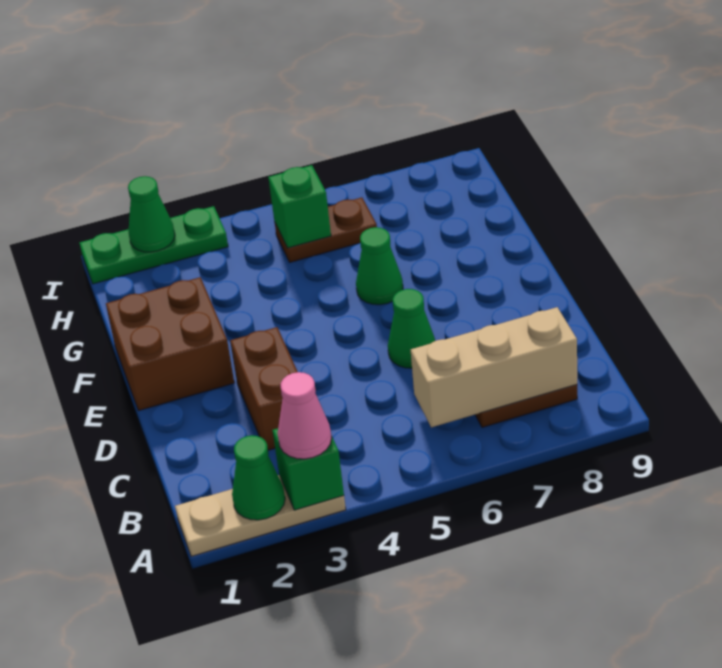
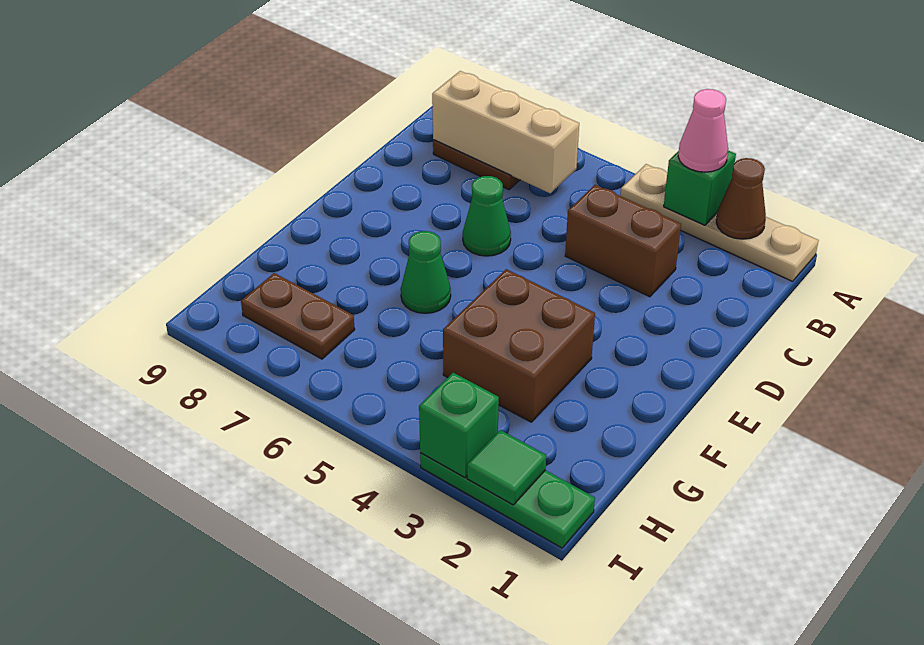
tan plate A1:A3 level 1 -> tan plate A1:A4 level 1
green cone A2 level 2 -> brown cone A2 level 2
brown brick C3:D3 level 1 -> brown brick C3:C4 level 1
brown brick E1:F2 level 1 -> brown brick F3:G4 level 1
brown plate H5:H6 level 1 -> brown plate H7:H8 level 1
green brick H5 level 2 -> green brick I3 level 2
green cone I2 level 2 -> green tile I2 level 2

